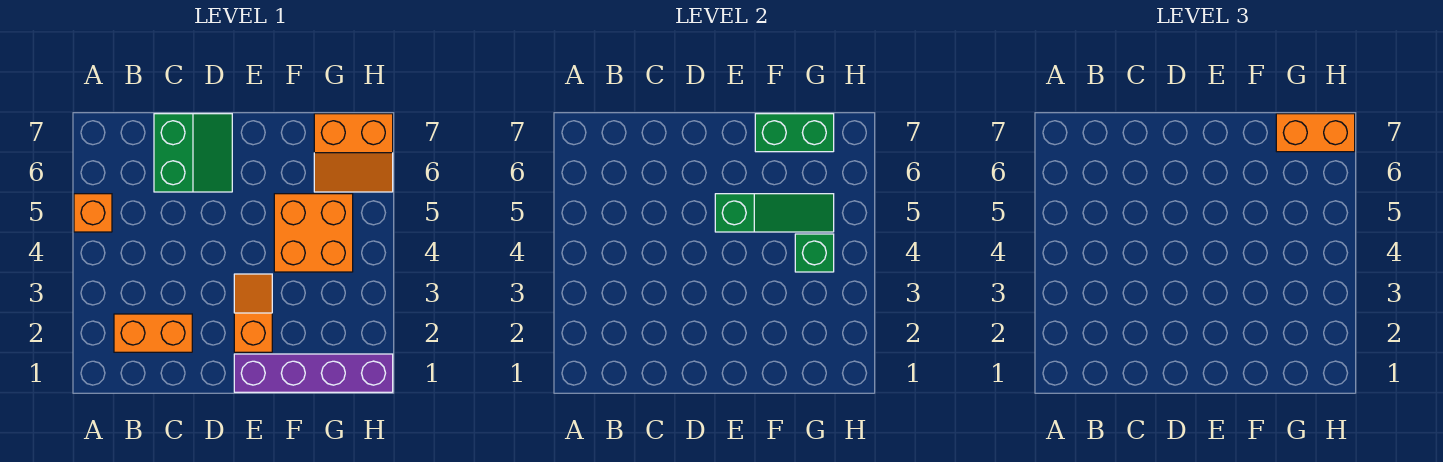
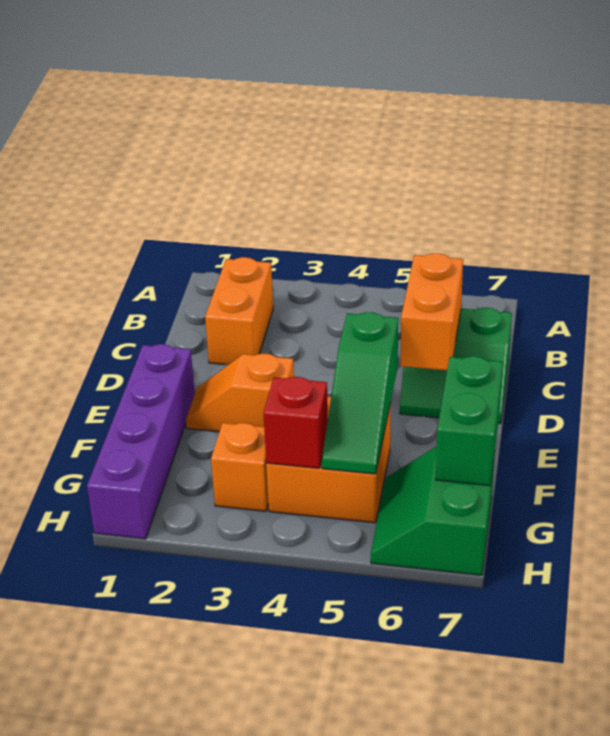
orange brick A5 level 1 -> orange brick G3 level 1
orange slope E2:E3 level 1 top 2 -> orange slope E2:E3 level 1 top 3
green brick G4 level 2 -> red brick G4 level 2
orange slope G6:H7 level 1 top 7 -> green slope G6:H7 level 1 top 7
orange brick G7:H7 level 3 -> orange brick C6:D6 level 2

